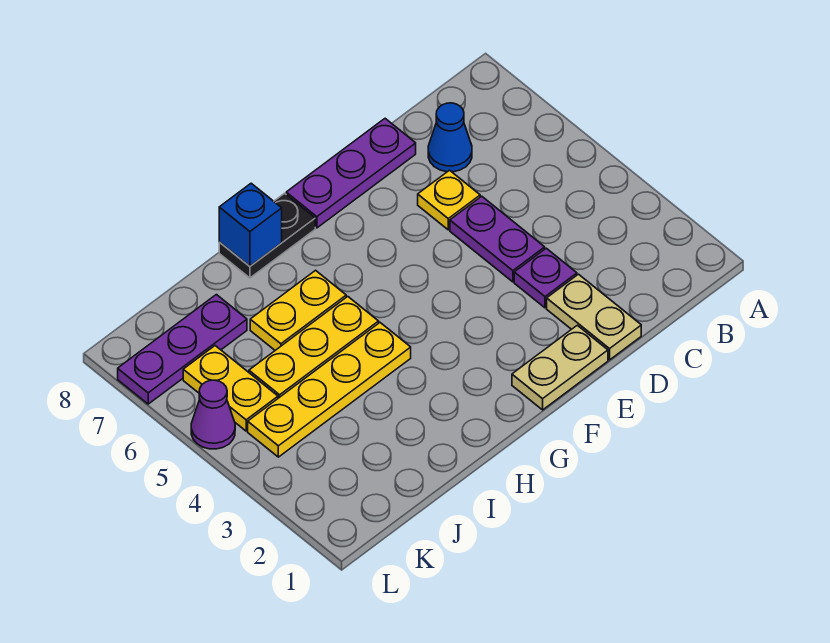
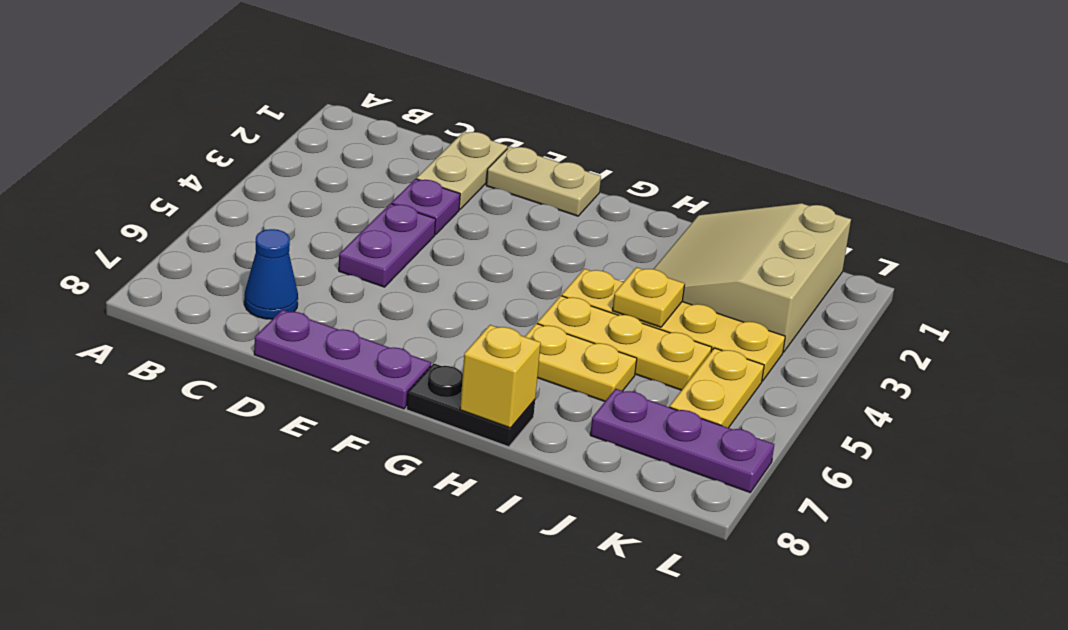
yellow plate D6 level 1 -> yellow plate I4 level 2
blue brick H8 level 2 -> yellow brick H8 level 2
none -> tan slope I1:K3 level 1 top K
purple cone L5 level 1 -> none

